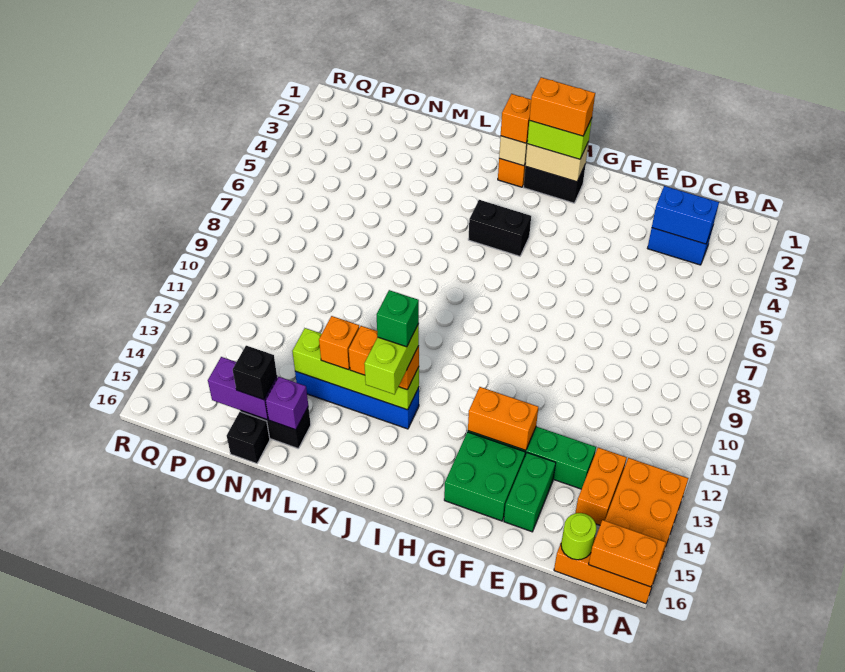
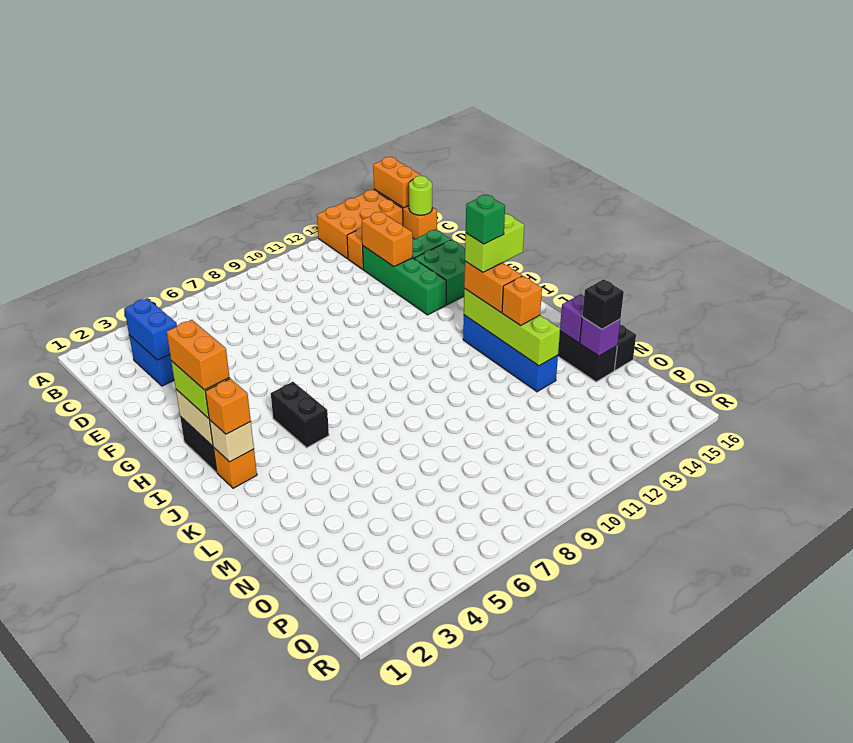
orange brick F13:G13 level 2 -> orange brick D13:E13 level 2
purple brick N15:O15 level 2 -> purple brick N15 level 2

